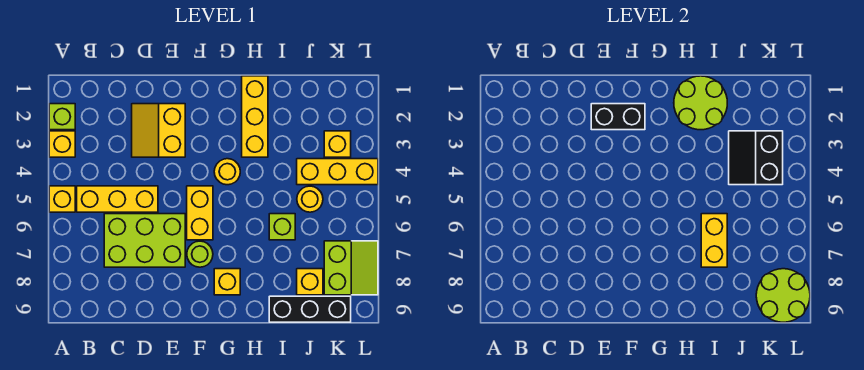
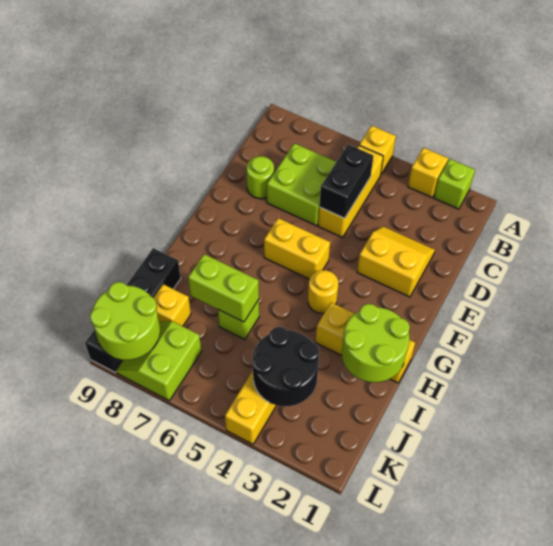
lime brick C6:E7 level 1 -> lime brick C6:D7 level 1
black brick E2:F2 level 2 -> black brick C5:D5 level 2
lime round brick F7 level 1 -> lime round brick D8 level 1
yellow brick G8 level 1 -> none
yellow brick I6:I7 level 2 -> lime brick I6:I7 level 2
black brick I9:K9 level 1 -> black brick I9:L9 level 1
black slope J3:K4 level 2 top K -> black round brick J3:K4 level 2
yellow round brick J5 level 1 -> none
yellow brick K3 level 1 -> none
lime slope K7:L8 level 1 top K -> lime slope K7:L8 level 1 top 7

